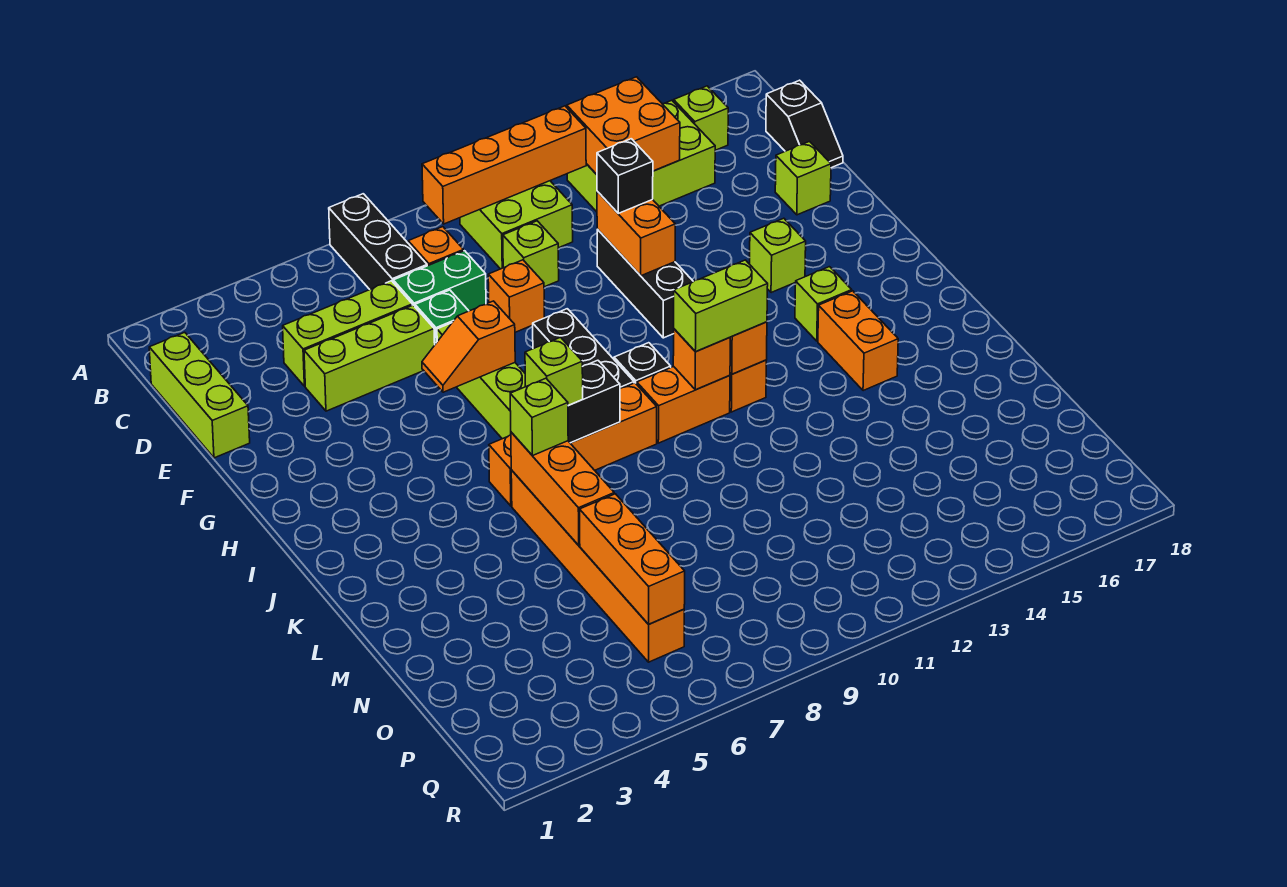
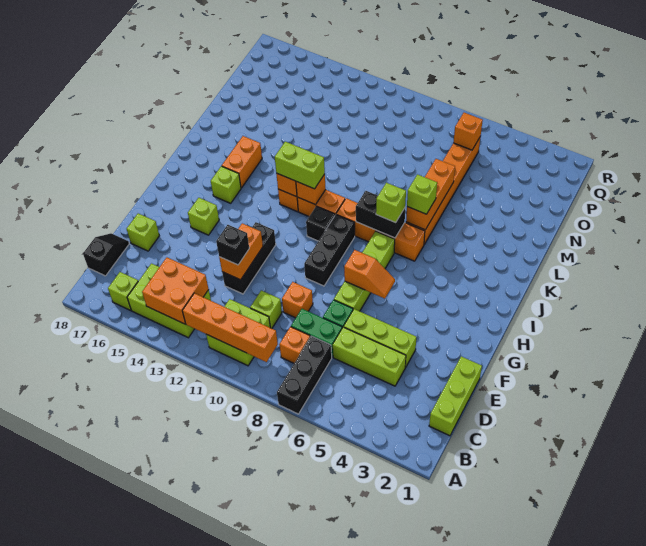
orange brick N6:P6 level 2 -> orange brick P6 level 2

